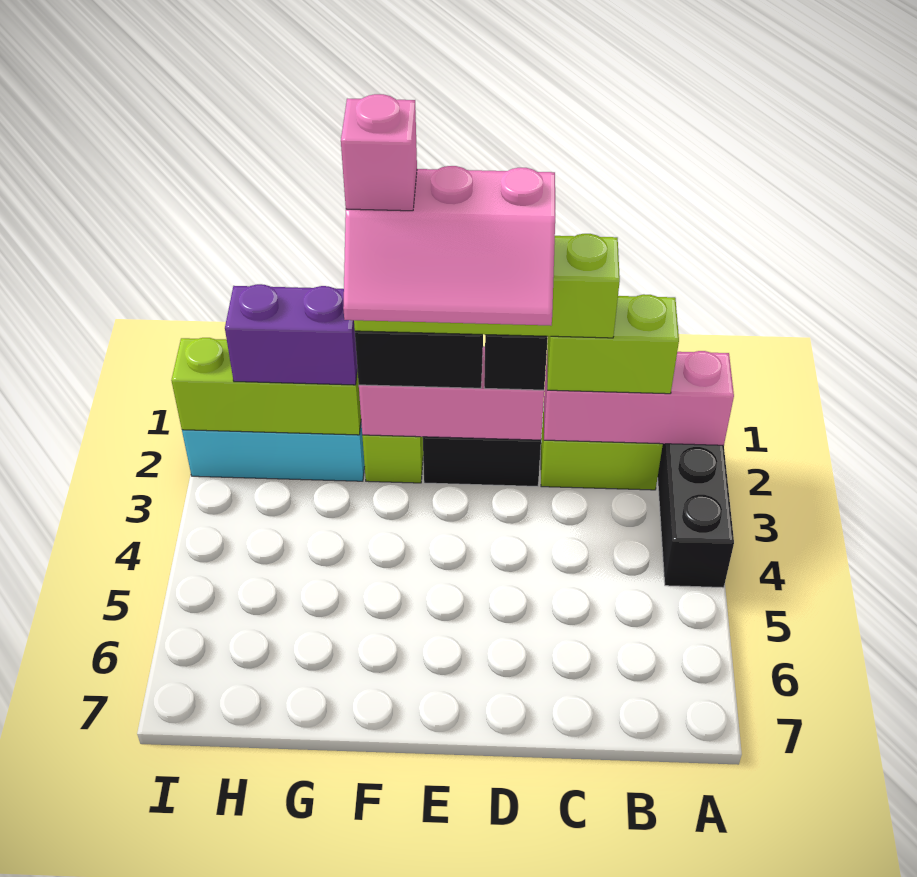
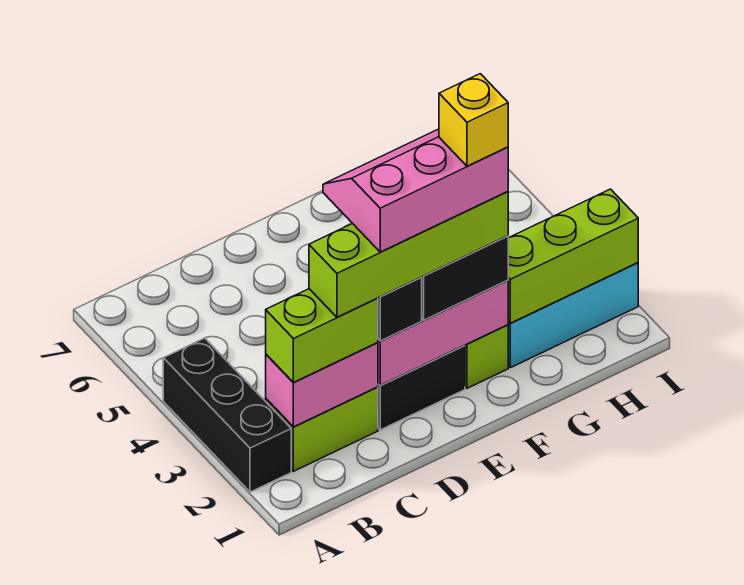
pink brick A2:C2 level 2 -> pink brick B2:C2 level 2
pink brick F2 level 6 -> yellow brick F2 level 6
purple brick G2:H2 level 3 -> none

